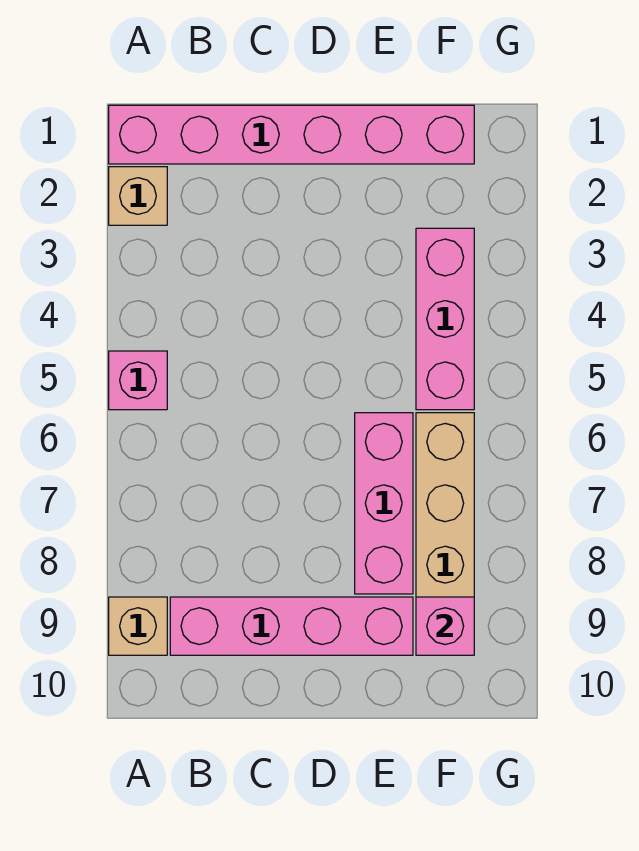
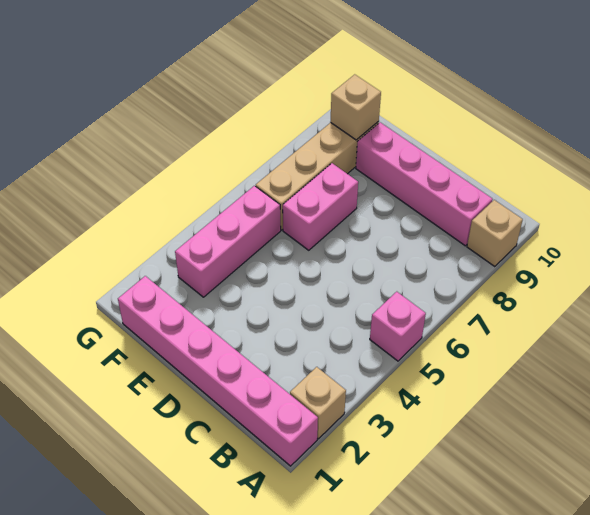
pink brick E6:E8 level 1 -> pink brick E6:E7 level 1
pink brick F9 level 2 -> tan brick F9 level 2

